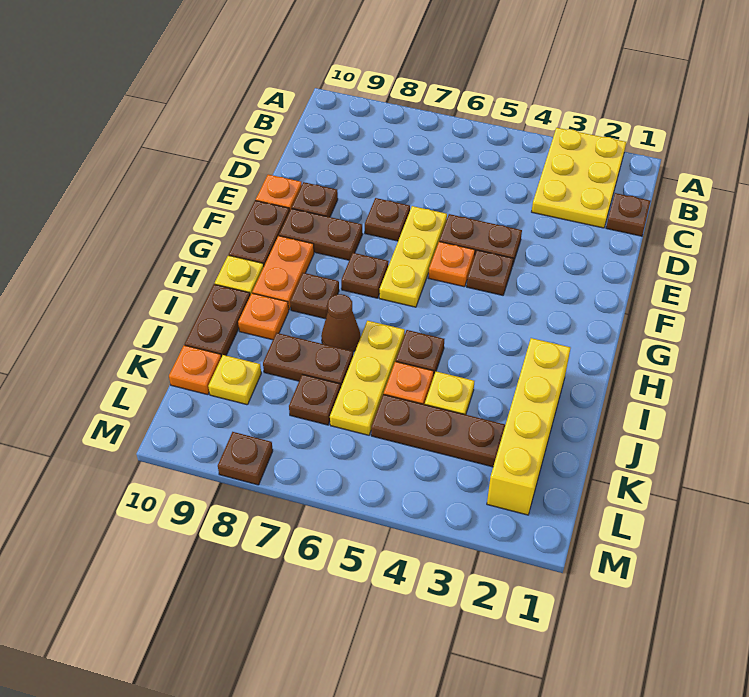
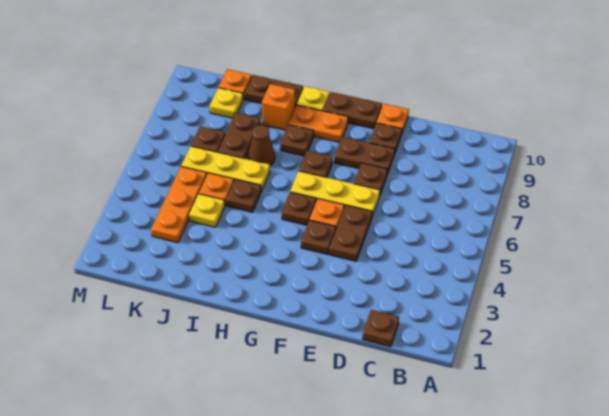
yellow plate A2:C3 level 1 -> none
brown plate F8:F9 level 1 -> brown plate E8:F8 level 1
yellow brick I2:L2 level 1 -> none
orange plate I9 level 1 -> orange brick I9 level 1
brown plate K3:K5 level 1 -> orange plate K3:K5 level 1
brown plate M8 level 1 -> brown plate G5 level 1

